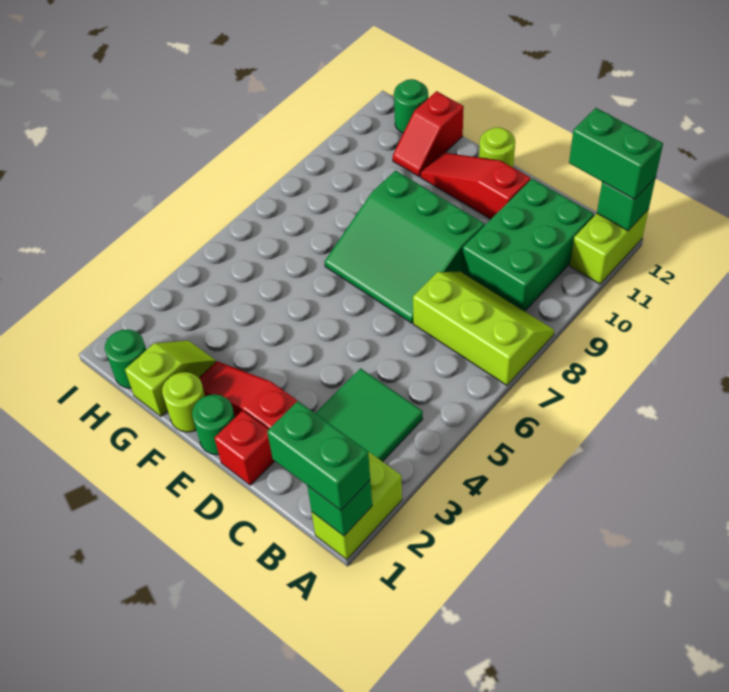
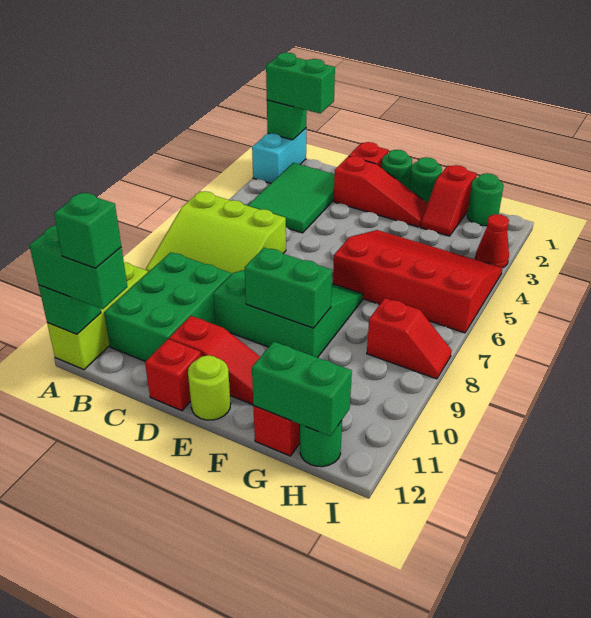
lime brick A1:A2 level 1 -> cyan brick A1:A2 level 1
lime slope A7:C8 level 1 top 7 -> lime slope A6:C8 level 1 top 6
lime brick A11:A12 level 1 -> lime brick A10:A12 level 1
none -> green brick B12 level 4
none -> red brick D12 level 1
none -> green brick E9:F9 level 2
lime round brick F1 level 1 -> green round brick F1 level 1
none -> red slope F4:I6 level 1 top 6
lime slope G1:G2 level 1 top 1 -> red slope G1:G2 level 1 top 1
none -> green brick G12:H12 level 2
none -> red slope H8:I8 level 1 top H
none -> red cone I3 level 1

